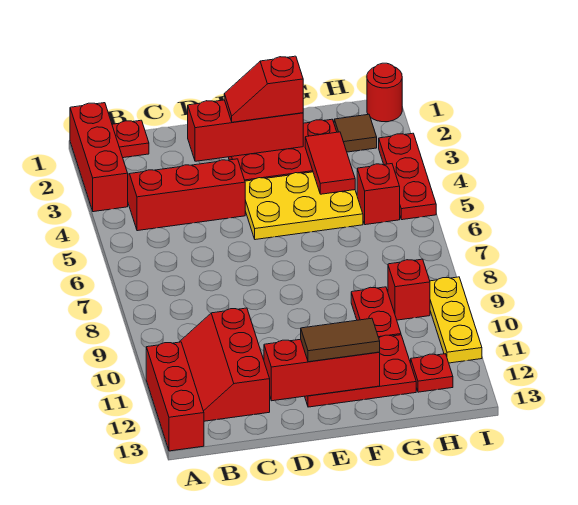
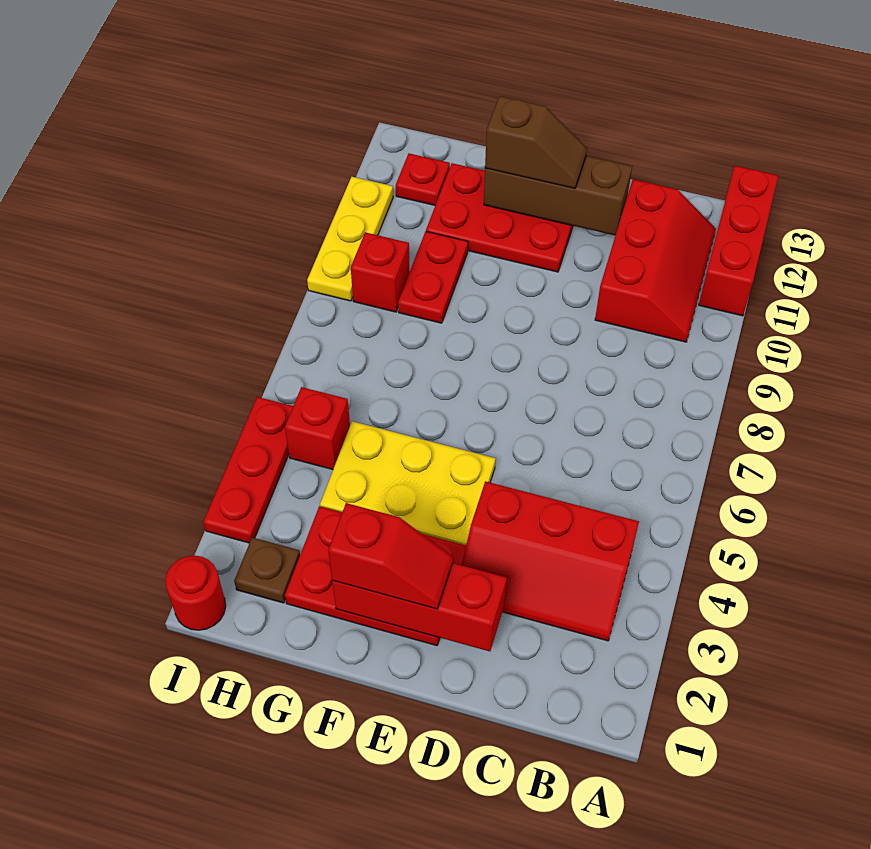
red brick A1:A3 level 1 -> none
red plate B1 level 1 -> none
red brick D12:F12 level 2 -> brown brick D12:F12 level 2
brown tile E12:F12 level 3 -> brown slope E12:F12 level 3 top F
red tile G3:G4 level 2 -> none
brown tile H2 level 1 -> brown plate H2 level 1

